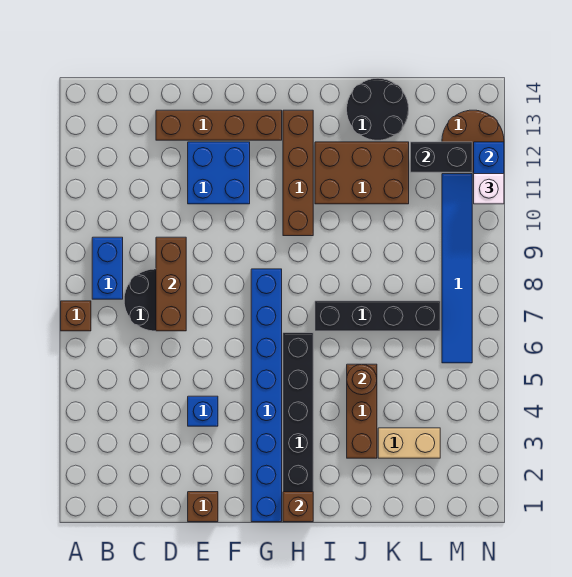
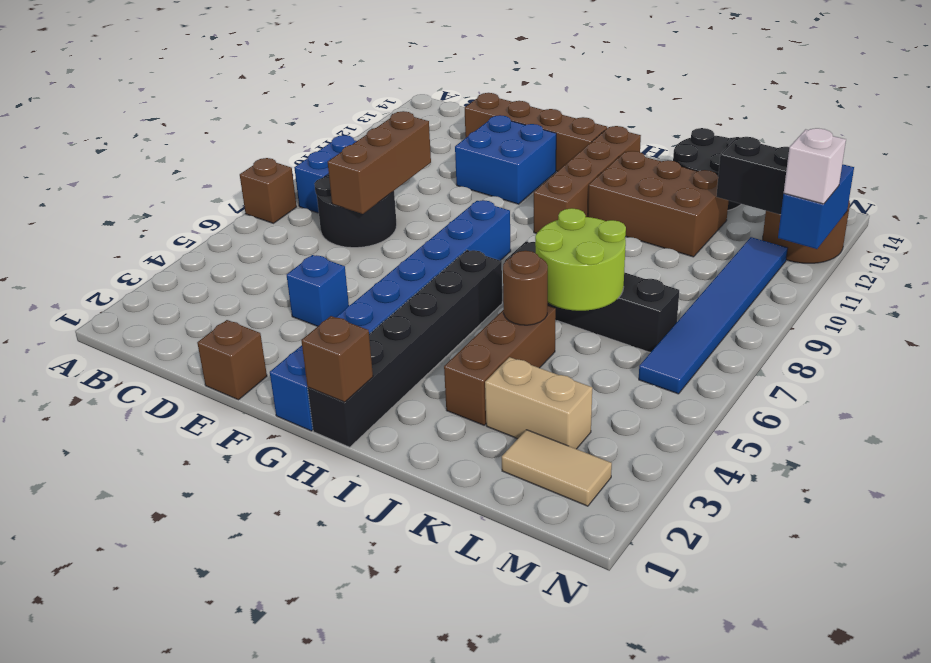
none -> lime round brick J6:K7 level 2
none -> tan tile L2:M2 level 1

